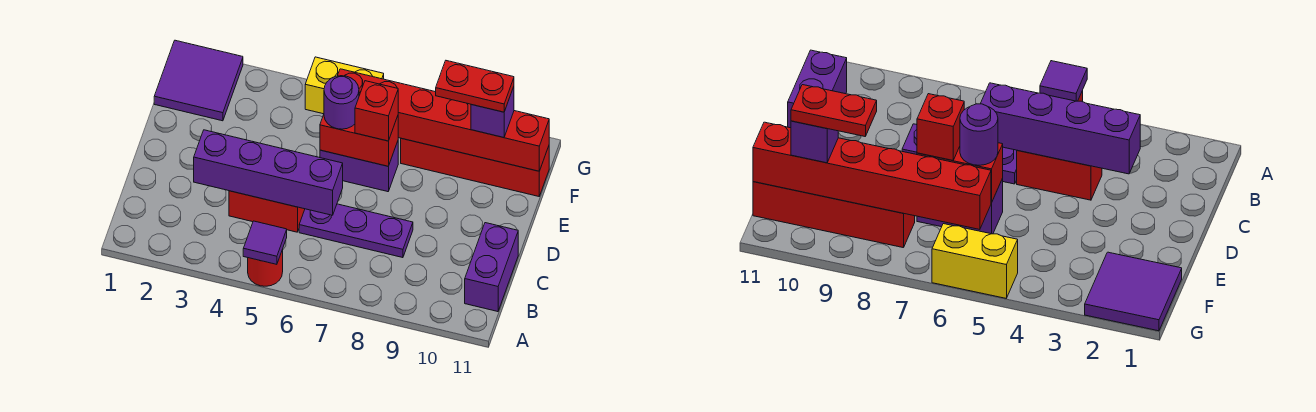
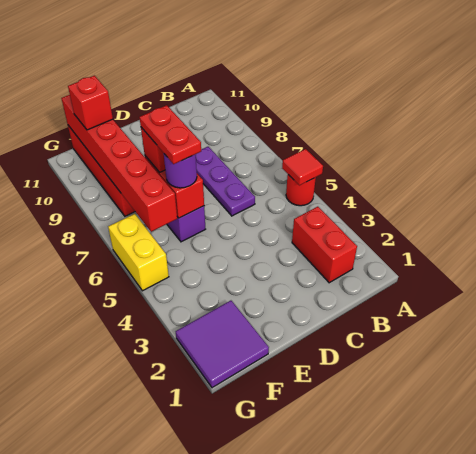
purple tile A5 level 2 -> red tile A5 level 2
purple brick B11:C11 level 1 -> none
purple brick C3:C6 level 2 -> none
red brick C4:C5 level 1 -> red brick B2:B3 level 1
red plate F9:F10 level 4 -> red plate E6:E7 level 4
purple brick F10 level 3 -> red brick F10 level 3

